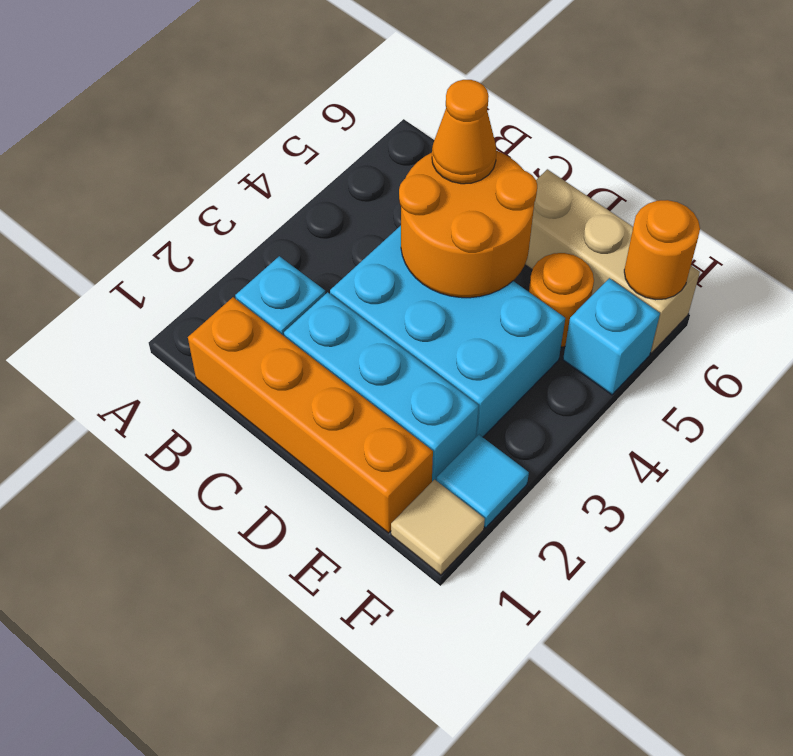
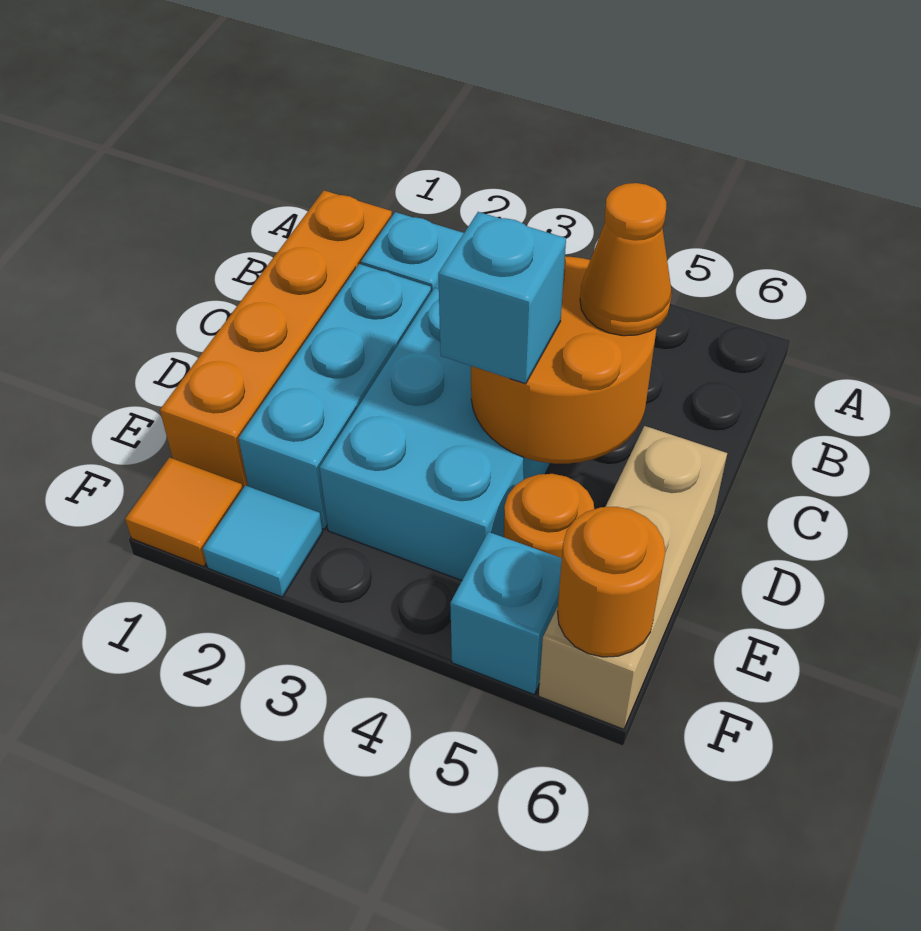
none -> cyan brick D4 level 3
tan tile F1 level 1 -> orange tile F1 level 1

